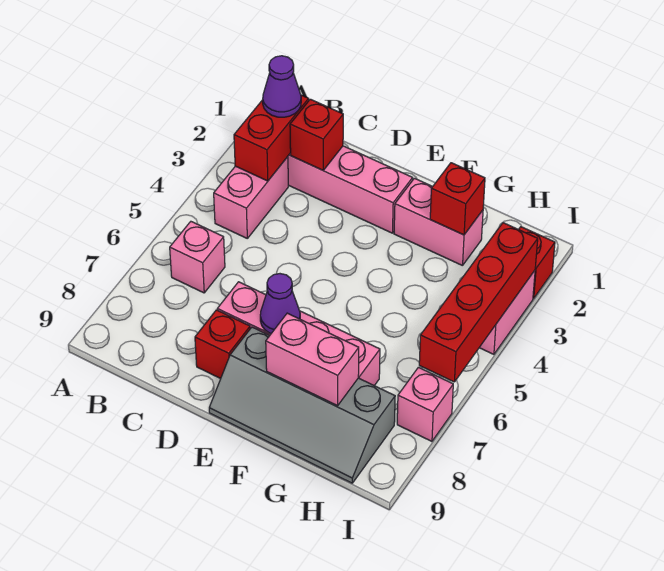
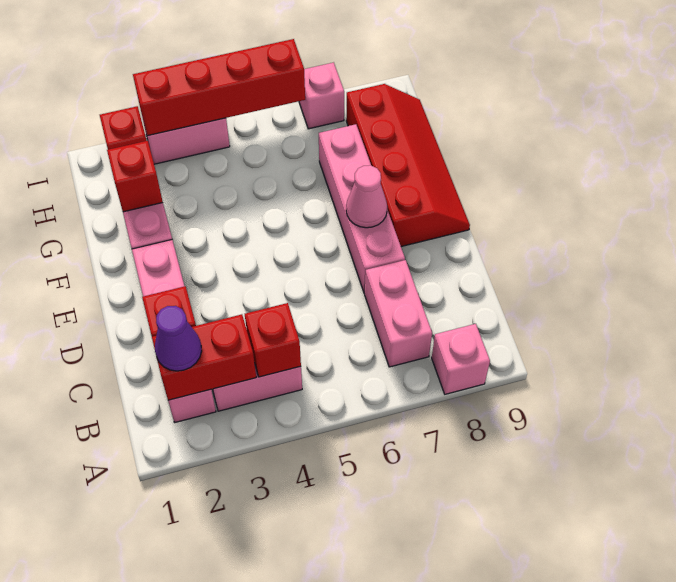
pink brick B6 level 1 -> pink brick A8 level 1
red brick D8 level 1 -> red brick B4 level 2
purple cone E7 level 2 -> pink cone E7 level 2
grey slope E8:H9 level 1 top 8 -> red slope E8:H9 level 1 top 8
pink brick F8:G8 level 2 -> pink brick B7:C7 level 1

